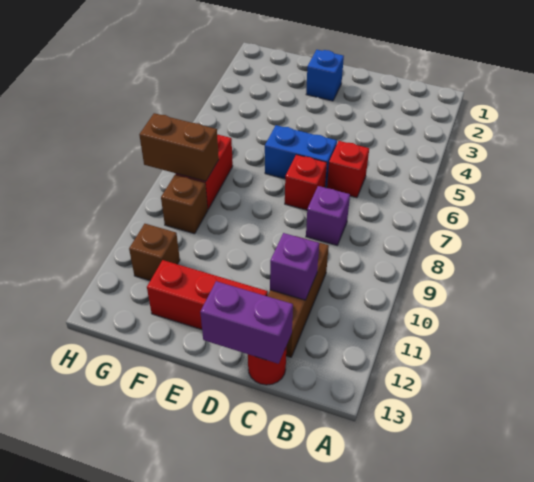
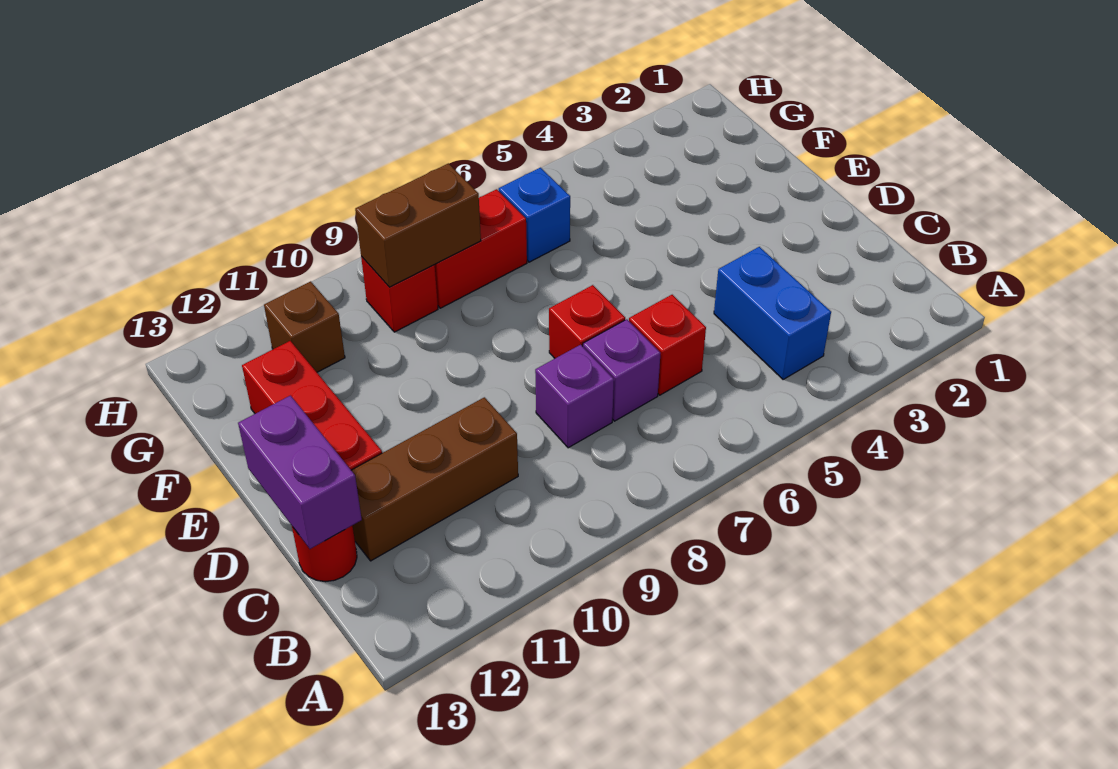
purple brick C11 level 2 -> purple brick C7 level 1
blue brick D6:E6 level 1 -> blue brick B4:C4 level 1
blue brick E2 level 1 -> blue brick G6 level 1
brown brick G8:H8 level 2 -> brown brick G8:G9 level 2
brown brick G9 level 1 -> red brick G9 level 1

